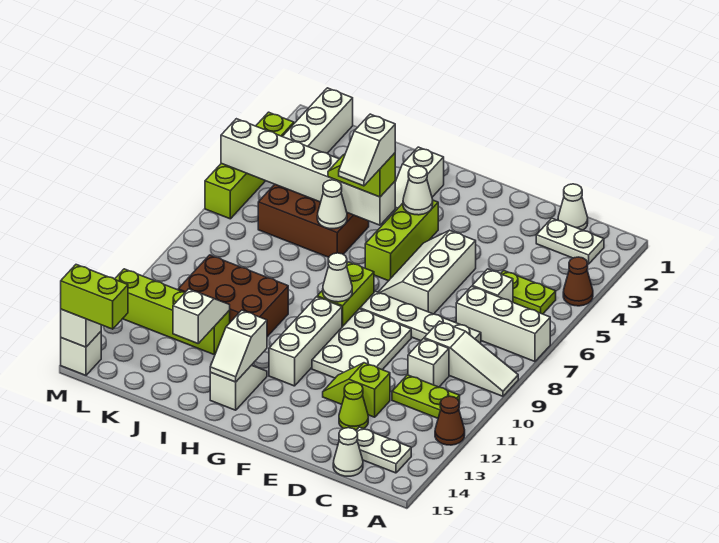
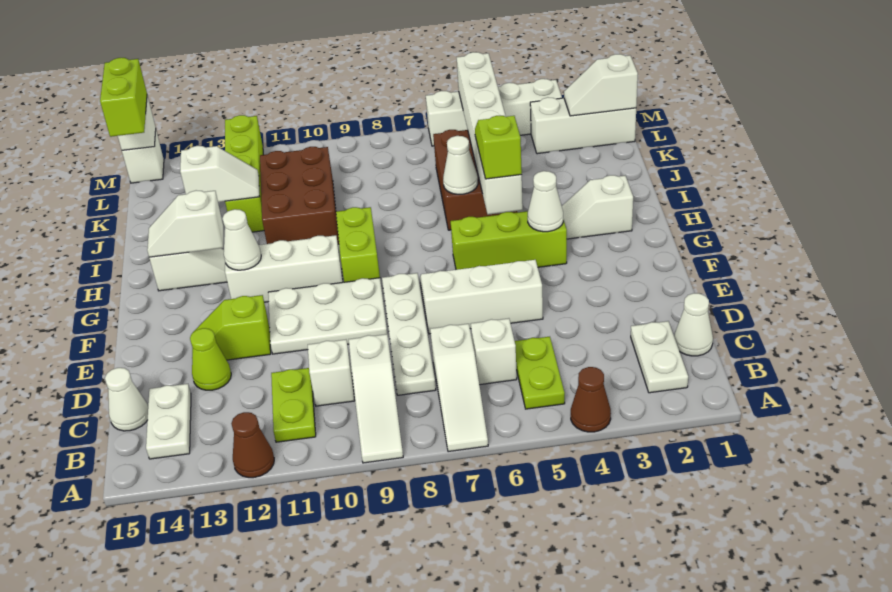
white brick A7:C7 level 1 -> white slope A7:C7 level 1 top C
lime slope D12:E12 level 1 top D -> lime slope E12:E13 level 1 top 12
lime brick G8:G9 level 1 -> lime brick G9:H9 level 1
white cone G9 level 2 -> white cone G12 level 2
white slope H5:H6 level 4 top 5 -> white slope L1:L2 level 2 top 1
lime brick M3:M6 level 1 -> white brick M3:M6 level 1

